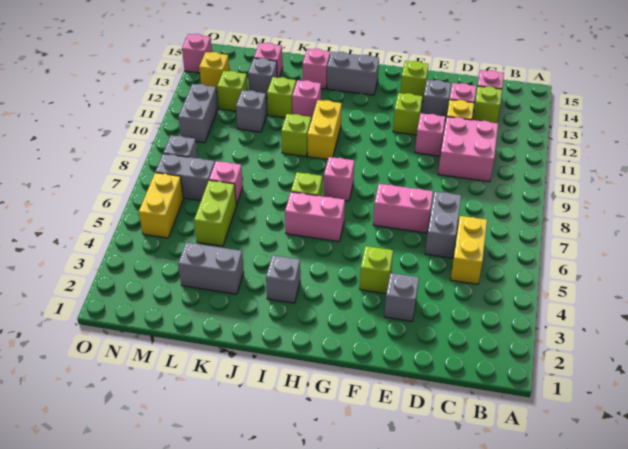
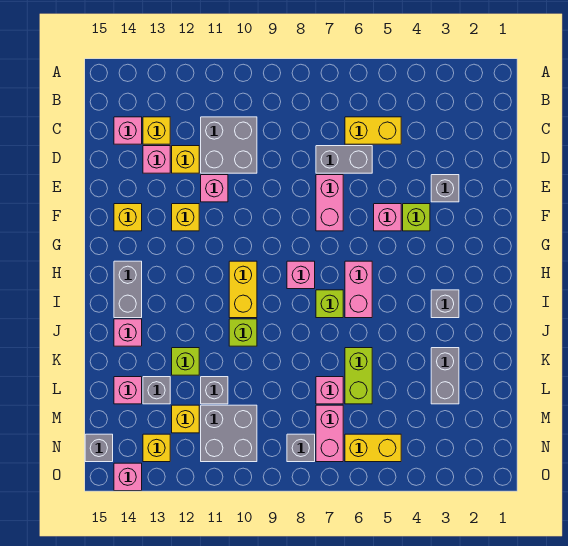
pink brick C10:D11 level 1 -> grey brick C10:D11 level 1
lime brick C13 level 1 -> yellow brick C13 level 1
grey brick E13 level 1 -> grey brick N15 level 1
lime brick F12 level 1 -> yellow brick F12 level 1
lime brick F14 level 1 -> yellow brick F14 level 1
yellow brick I10:I11 level 1 -> yellow brick H10:I10 level 1
pink brick J12 level 1 -> pink brick F5 level 1
lime brick L5:L6 level 1 -> lime brick K6:L6 level 1
grey brick M7:N7 level 1 -> pink brick M7:N7 level 1
lime brick M12 level 1 -> yellow brick M12 level 1
grey brick N10:N11 level 1 -> grey brick M10:N11 level 1

